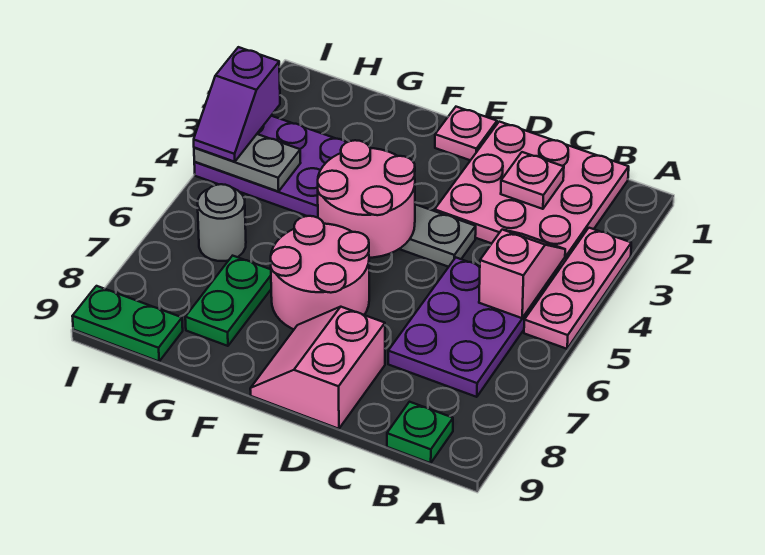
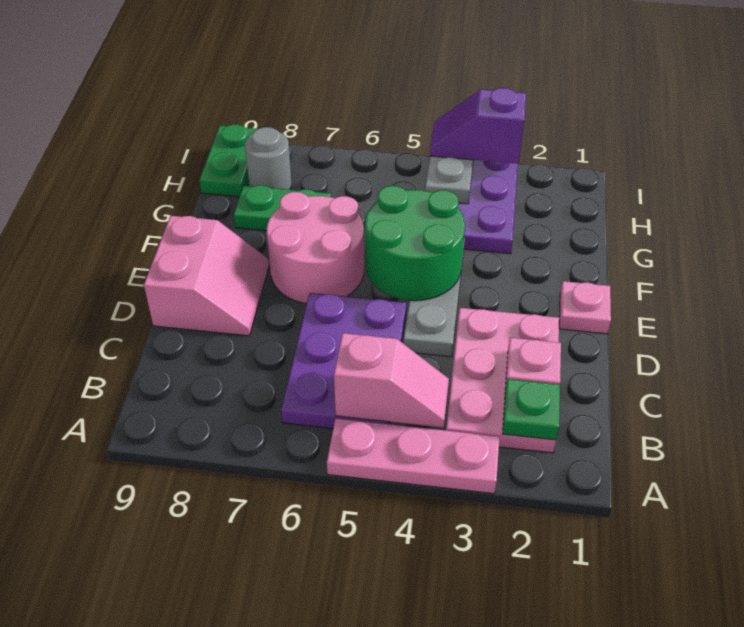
pink plate B1:D3 level 1 -> pink plate B2:D3 level 1
purple plate B5:C7 level 1 -> purple plate B5:D6 level 1
green plate B9 level 1 -> green plate B2 level 2
pink slope D8:E9 level 1 top D -> pink slope D8:E9 level 1 top 9
pink round brick E4:F5 level 2 -> green round brick E4:F5 level 2
grey round brick H6 level 1 -> grey round brick H8 level 1

